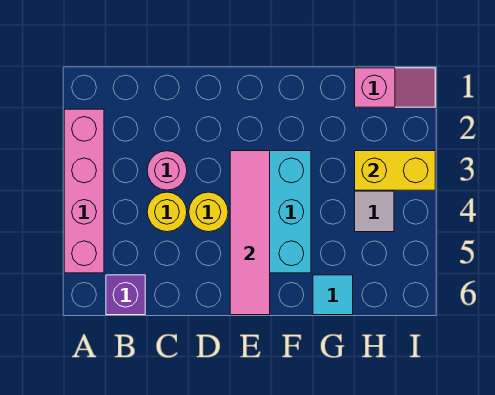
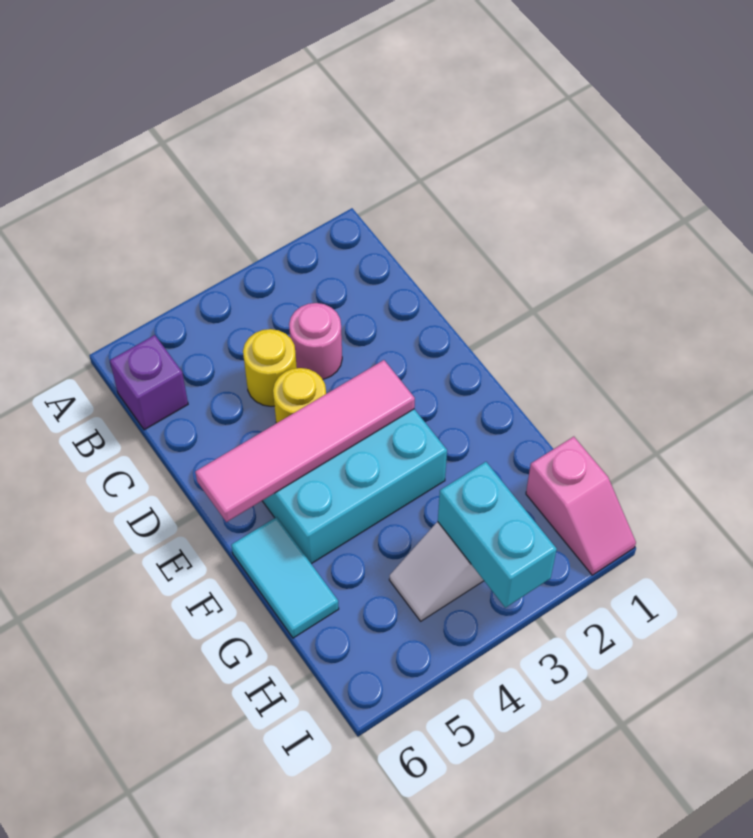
pink brick A2:A5 level 1 -> none
cyan tile G6 level 1 -> cyan tile F6:G6 level 1
yellow brick H3:I3 level 2 -> cyan brick H3:I3 level 2

